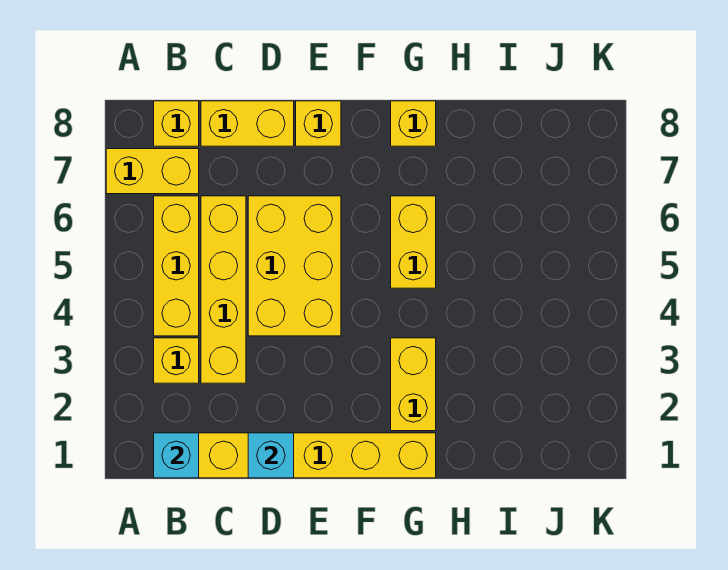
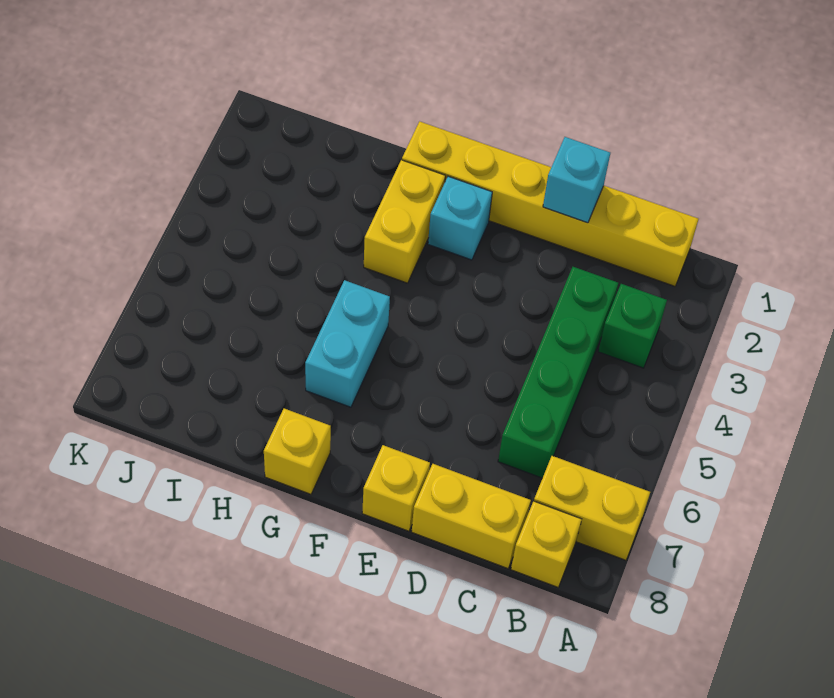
cyan brick B1 level 2 -> cyan brick F2 level 1
yellow brick B3 level 1 -> green brick B3 level 1
yellow brick B4:B6 level 1 -> none
yellow brick C3:C6 level 1 -> green brick C3:C6 level 1
yellow brick D4:E6 level 1 -> none
yellow brick G5:G6 level 1 -> cyan brick G5:G6 level 1

